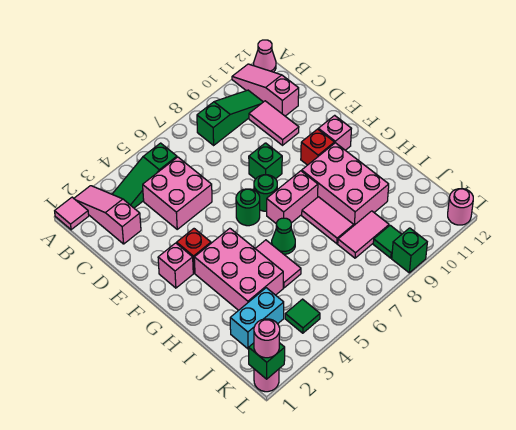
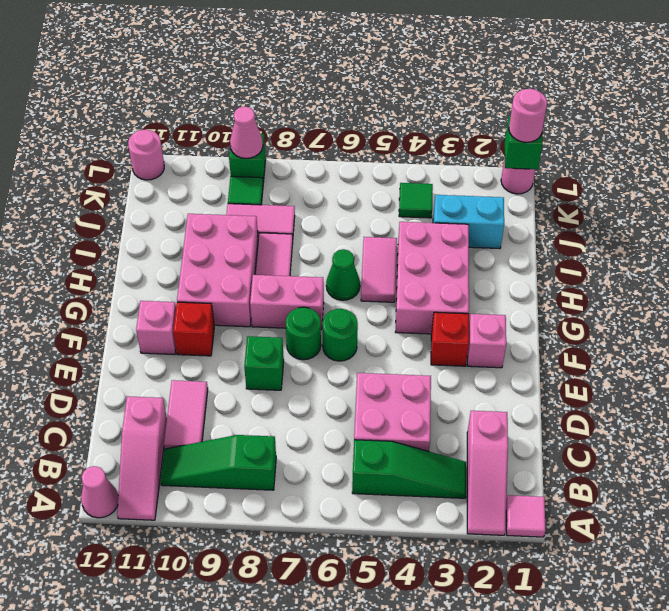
none -> pink cone L9 level 2

